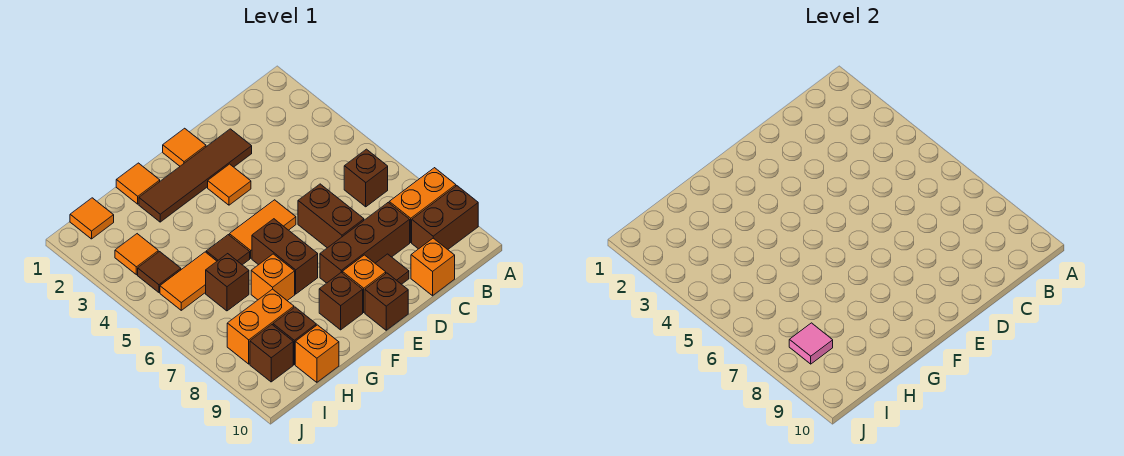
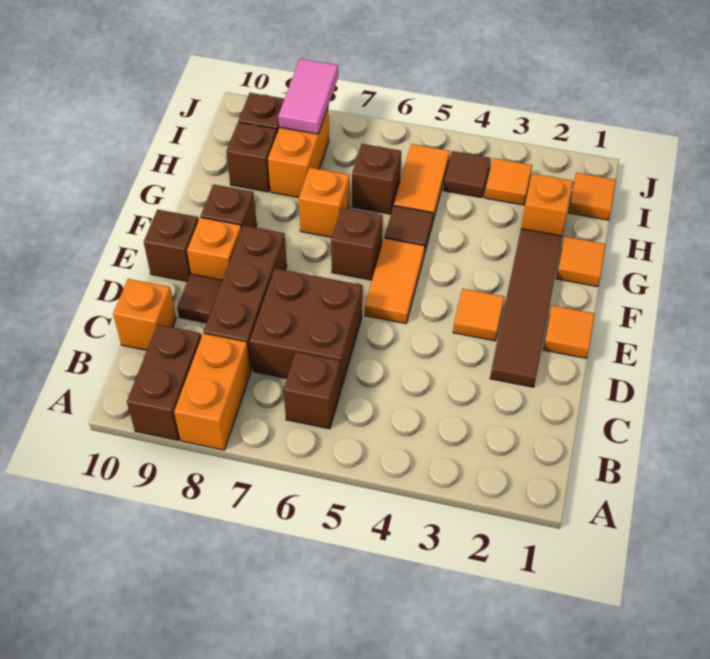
brown brick D6:D7 level 1 -> brown brick C6:D7 level 1
brown brick F6:F7 level 1 -> brown brick F6 level 1
orange brick H10 level 1 -> orange brick H2 level 1
pink tile I8 level 2 -> pink tile I8:J8 level 2

